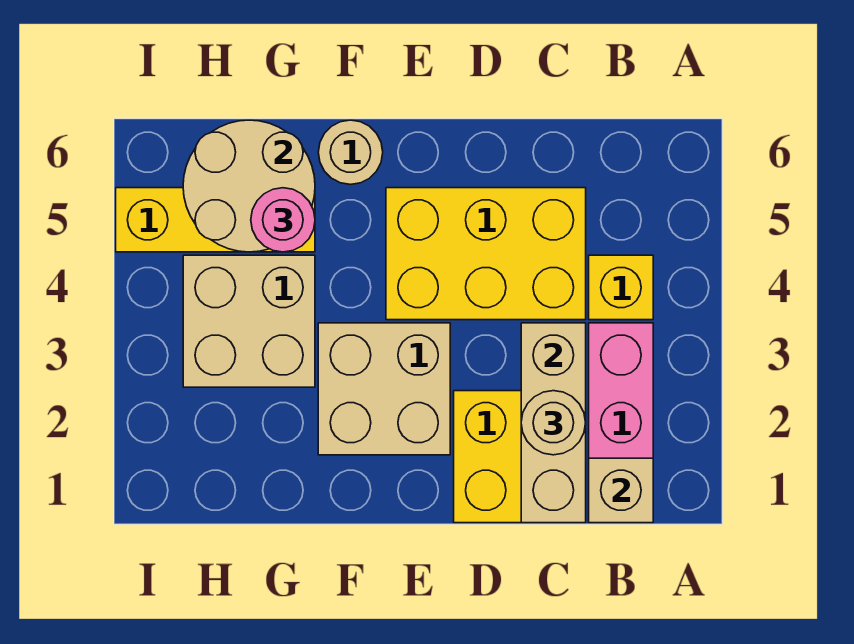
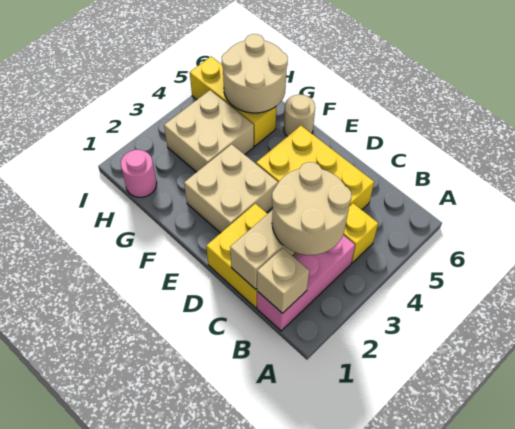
tan round brick C2 level 3 -> tan round brick B2:C3 level 3
pink round brick G5 level 3 -> pink round brick H1 level 1

